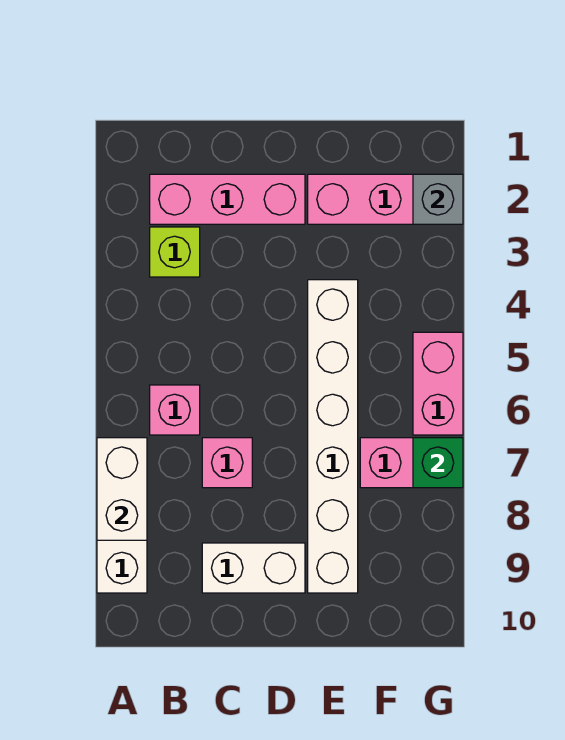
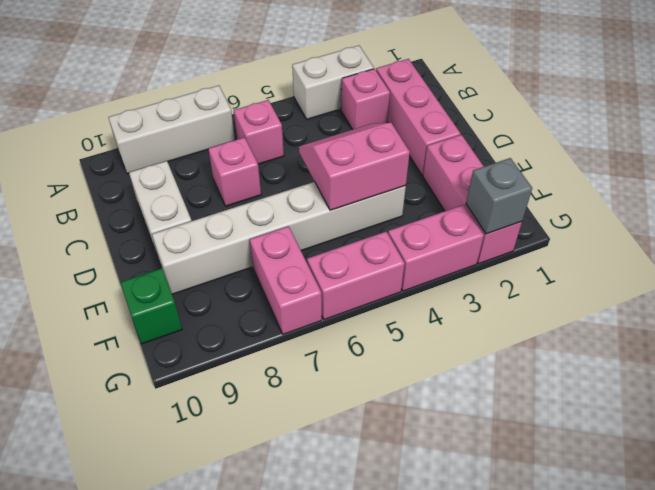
white brick A7:A8 level 2 -> white brick A3:A4 level 1
lime brick B3 level 1 -> pink brick B3 level 1
none -> pink slope D4:E5 level 2 top E
none -> pink brick G3:G4 level 1
green brick G7 level 2 -> green brick F10 level 1

